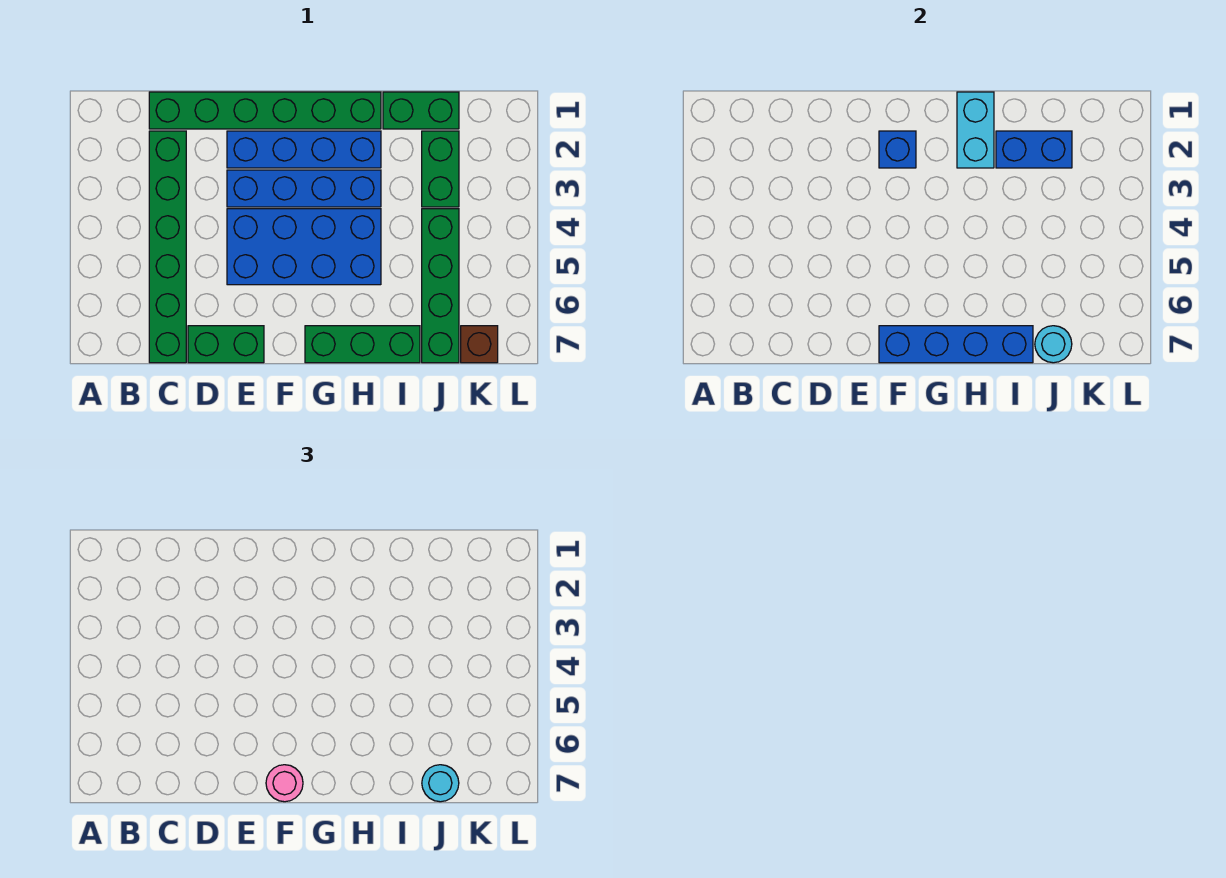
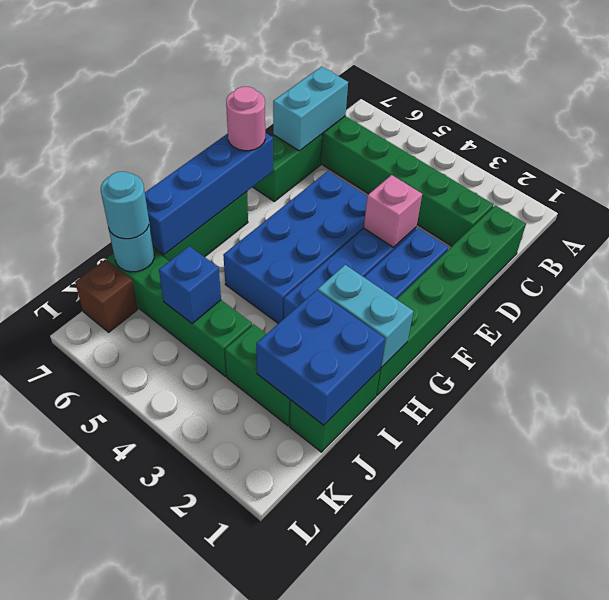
none -> cyan brick C7:D7 level 2
none -> pink brick E3 level 2
blue brick F2 level 2 -> blue brick J5 level 2
blue brick I2:J2 level 2 -> blue brick I1:J2 level 2

